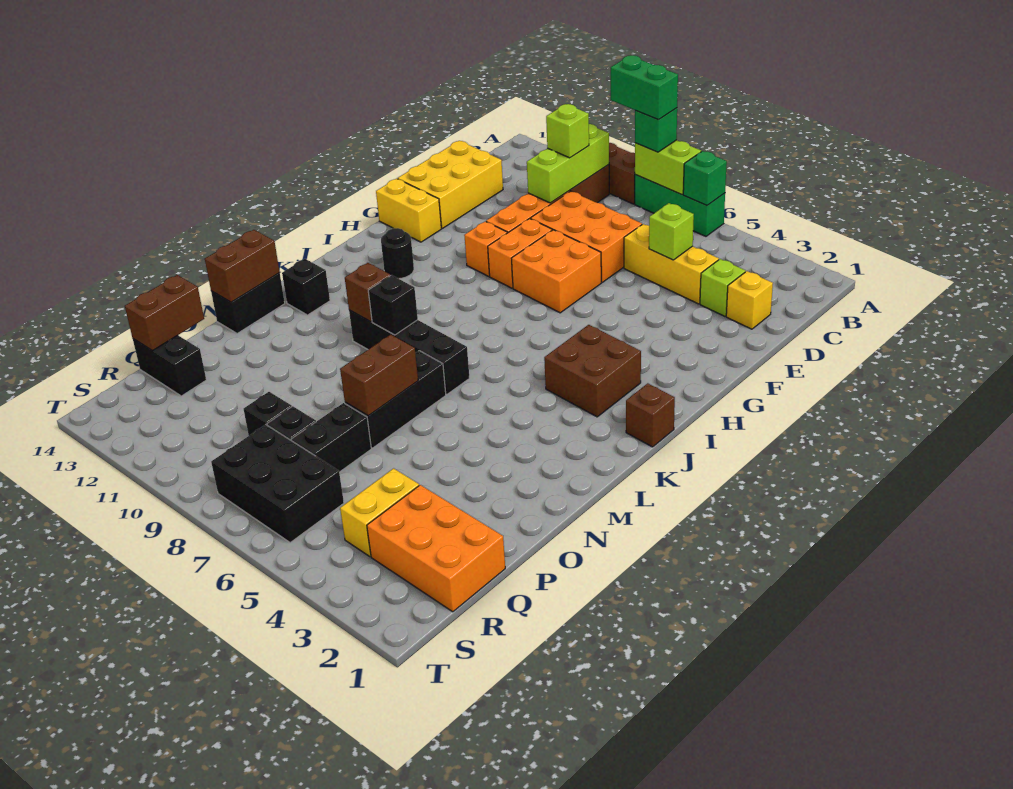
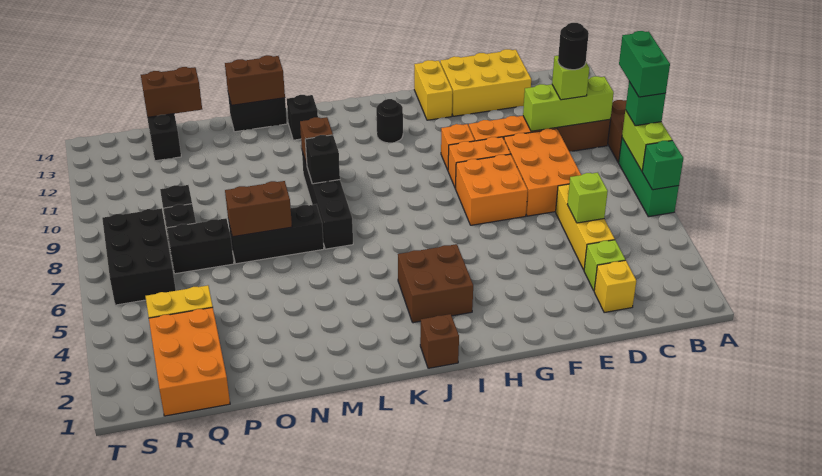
none -> black round brick C10 level 4

